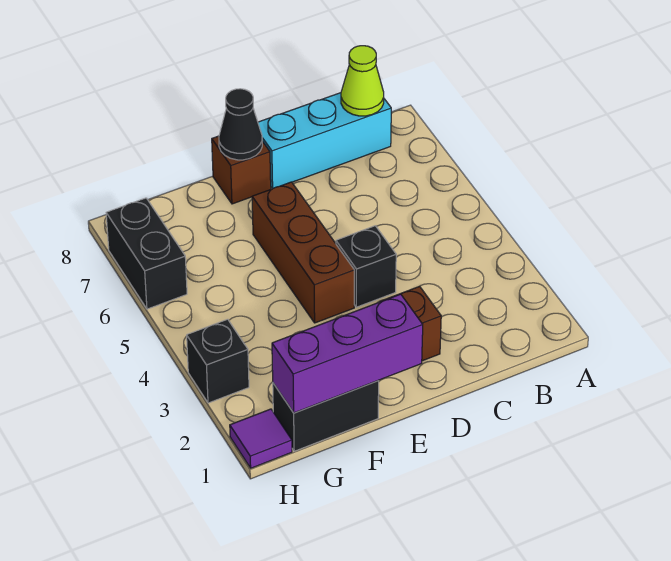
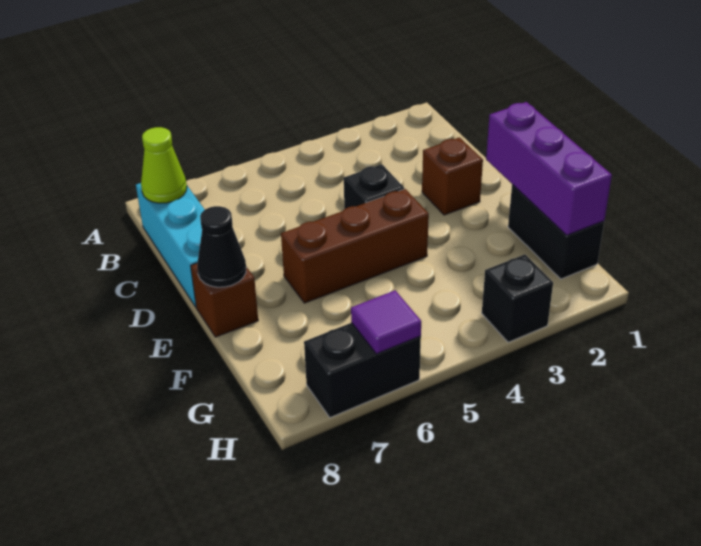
purple tile H1 level 1 -> purple tile H6 level 2

